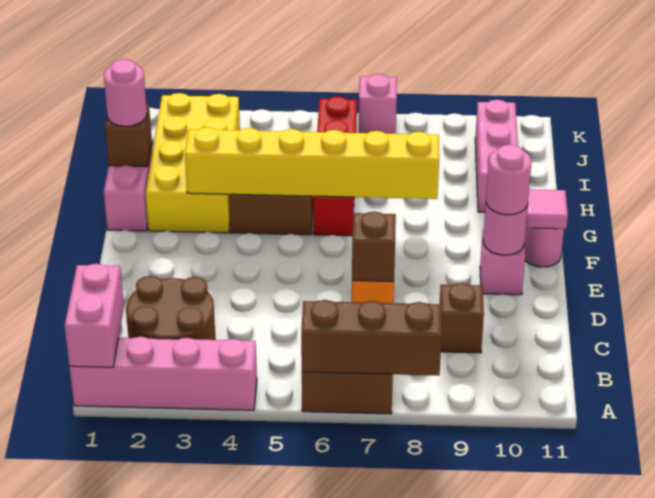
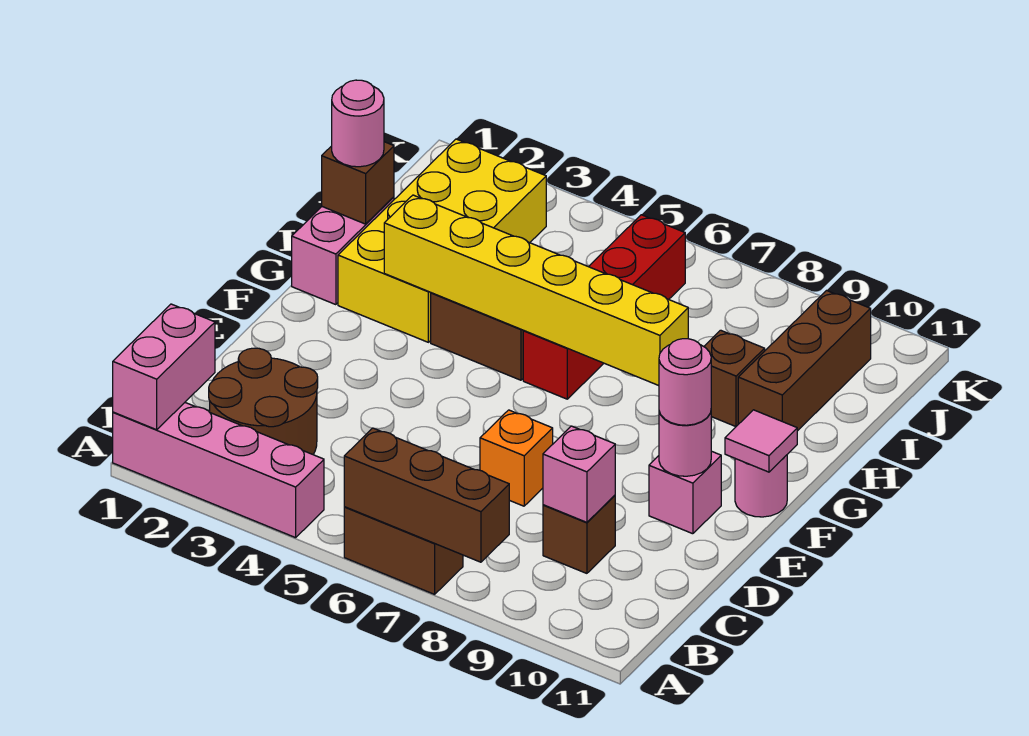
brown brick D7 level 2 -> brown brick H9 level 1
pink brick H10:J10 level 1 -> brown brick H10:J10 level 1
pink brick K7 level 1 -> pink brick C9 level 2

